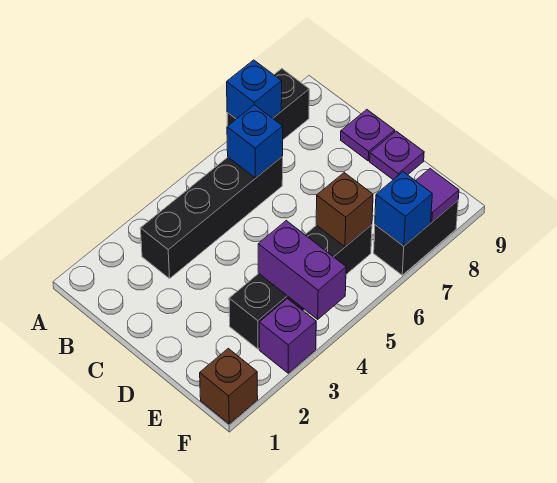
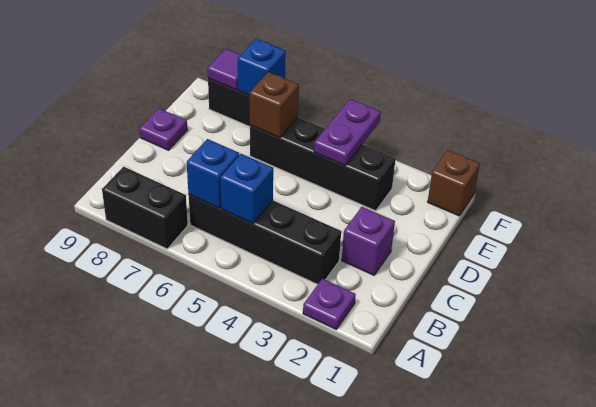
blue brick A7 level 2 -> blue brick B5 level 2
purple plate C9 level 1 -> purple plate A2 level 1
purple brick E4:F4 level 2 -> purple plate E4:F4 level 2
purple brick F3 level 1 -> purple brick C2 level 1

